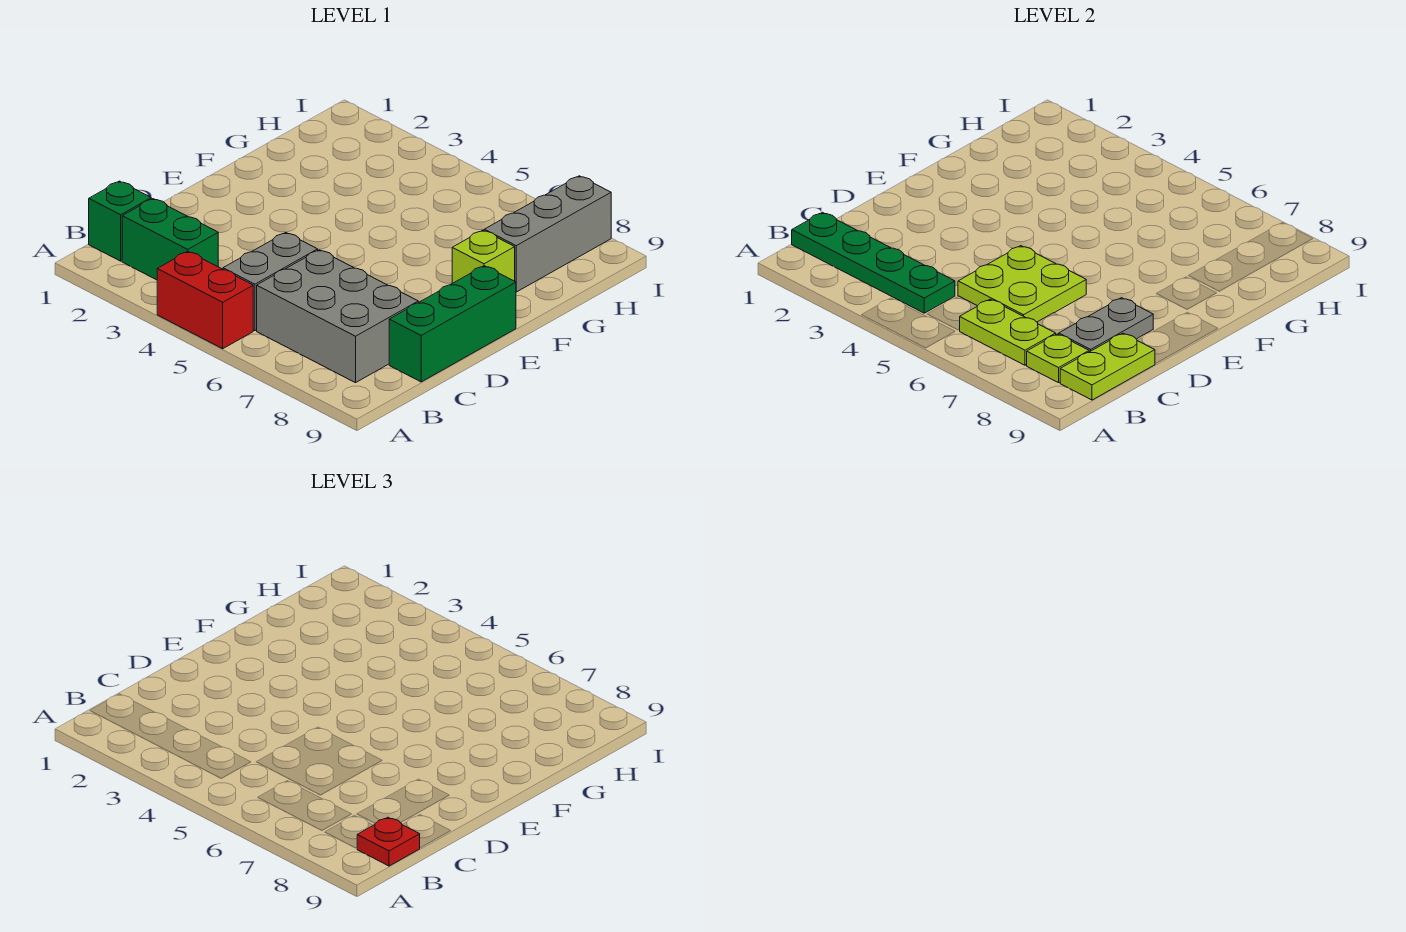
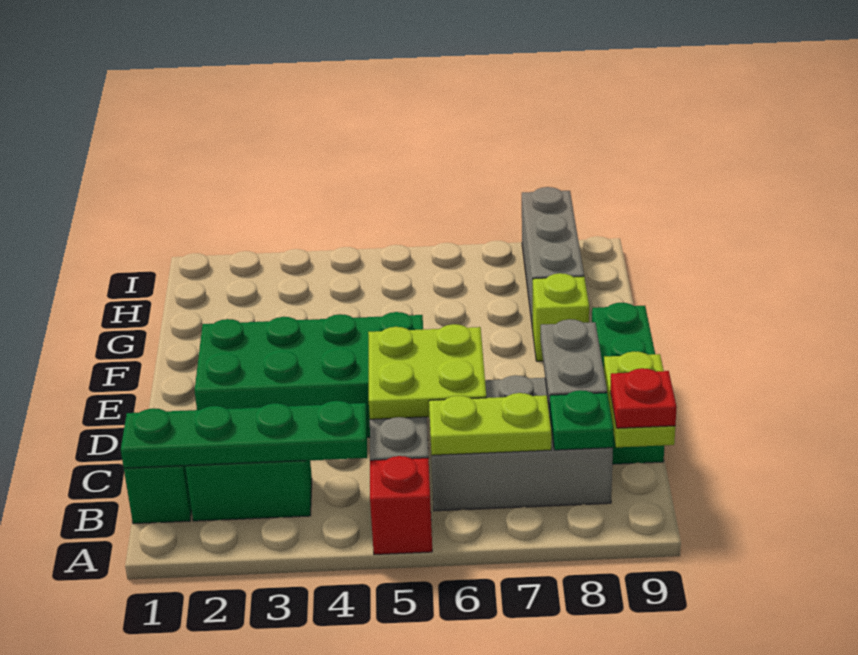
red brick A4:A5 level 1 -> red brick A5 level 1
lime plate B8 level 2 -> green plate B8 level 2
none -> green brick D2:E5 level 1

